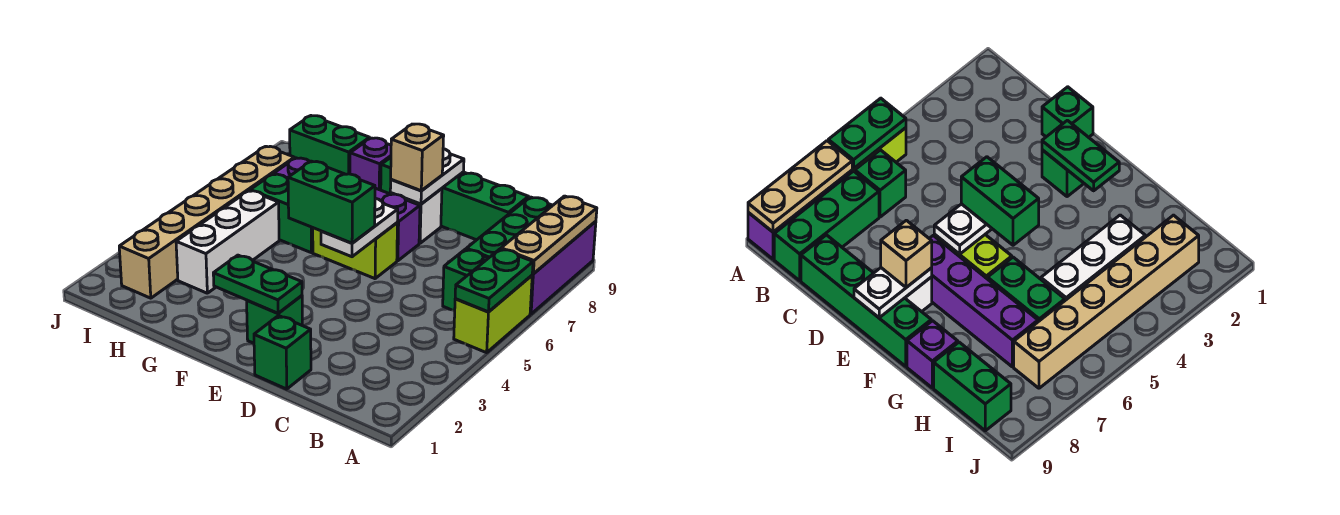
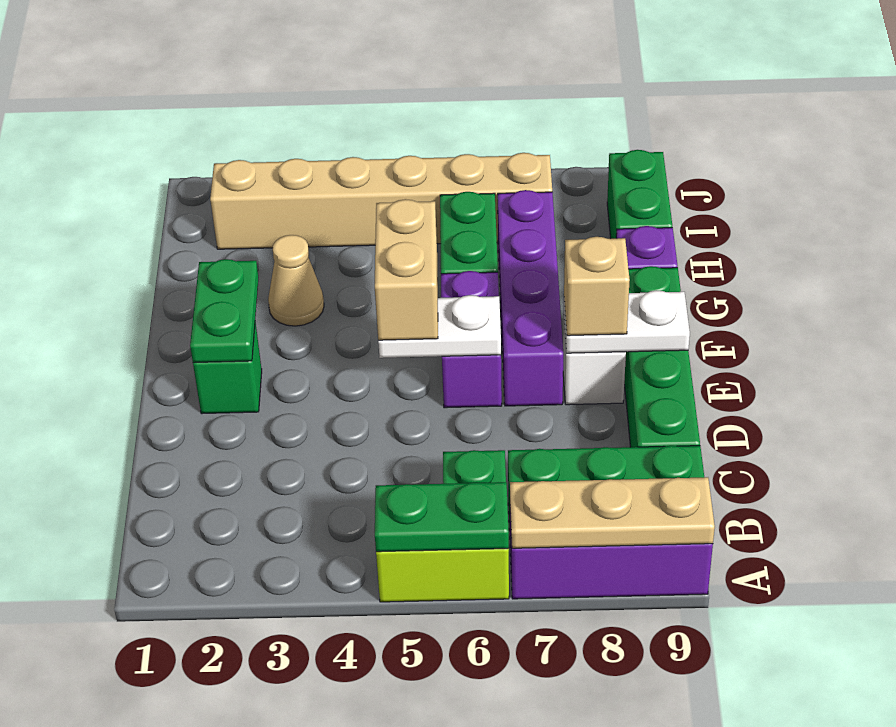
green brick D1 level 1 -> none
green brick E5:F5 level 3 -> tan brick E5:F5 level 3
lime brick E6:F6 level 1 -> purple brick E6:F6 level 1
none -> tan cone G3 level 1
white brick H3:H5 level 1 -> none

